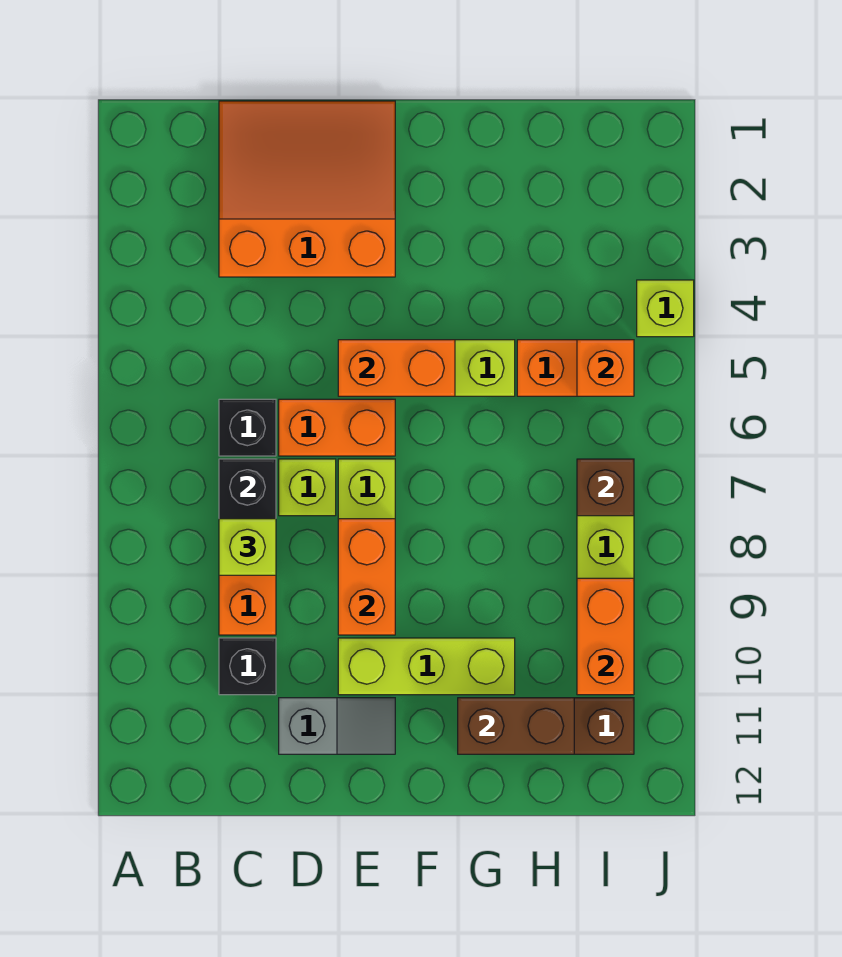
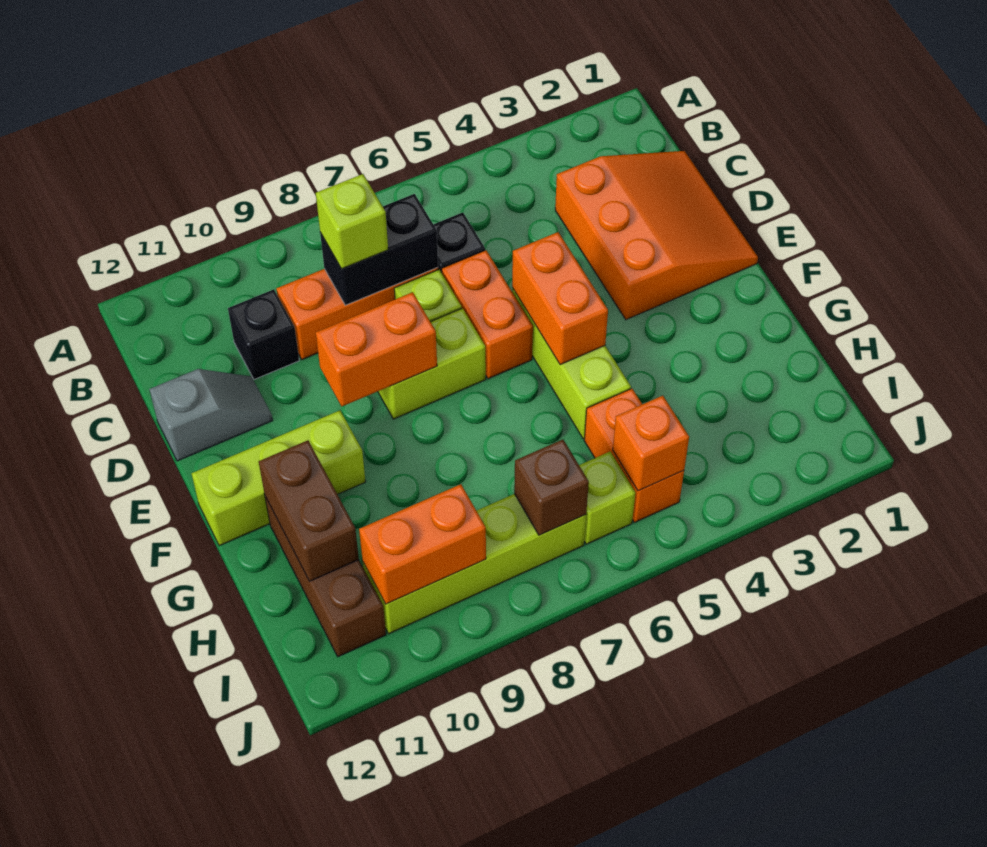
grey slope D11:E11 level 1 top D -> grey slope D11:D12 level 1 top 12
lime brick E10:G10 level 1 -> lime brick F10:F12 level 1
lime brick J4 level 1 -> lime brick I6 level 1

